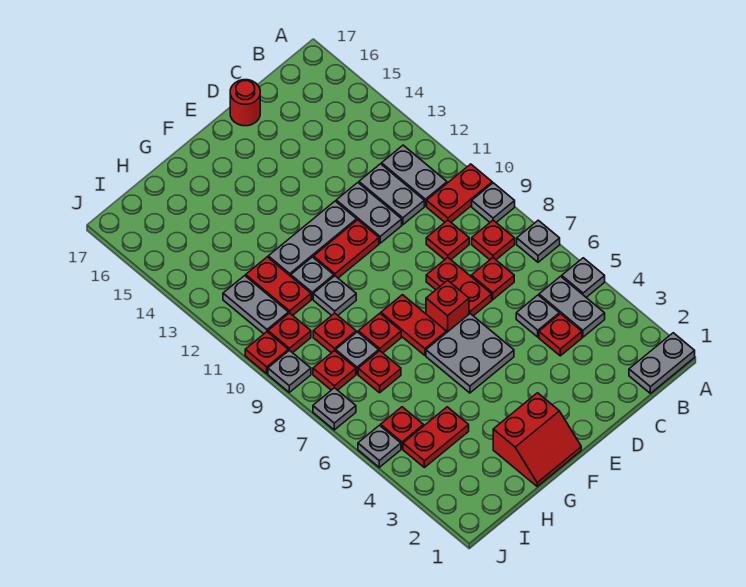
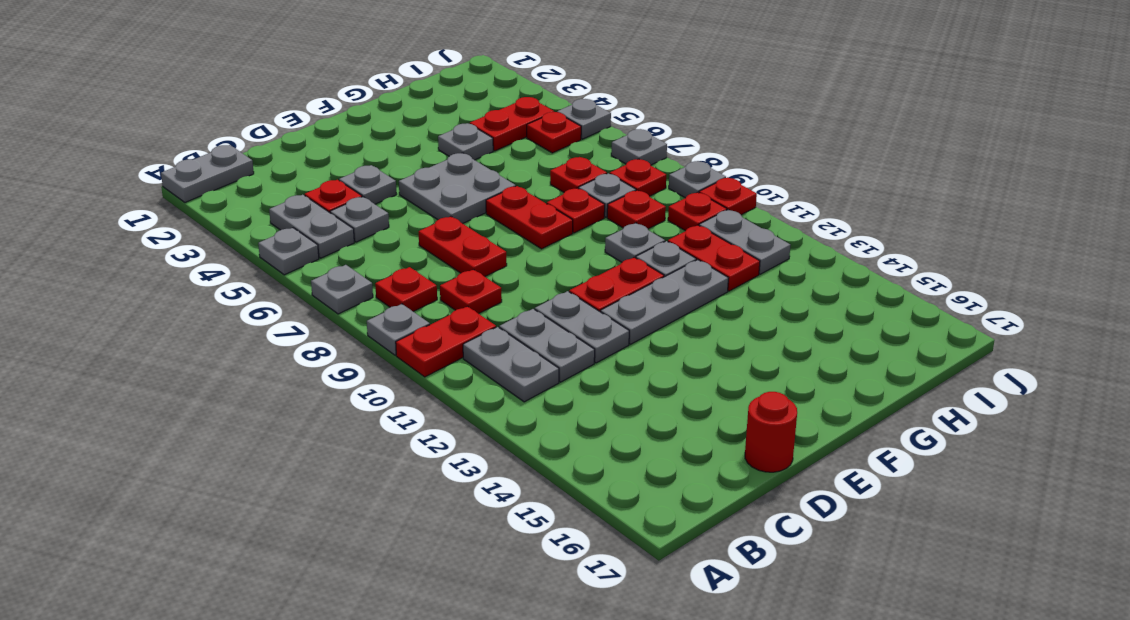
red plate C7 level 1 -> none
none -> grey plate D4 level 1
red brick E7 level 1 -> none
red slope F1:G2 level 1 top 2 -> none
none -> grey plate G4 level 1

